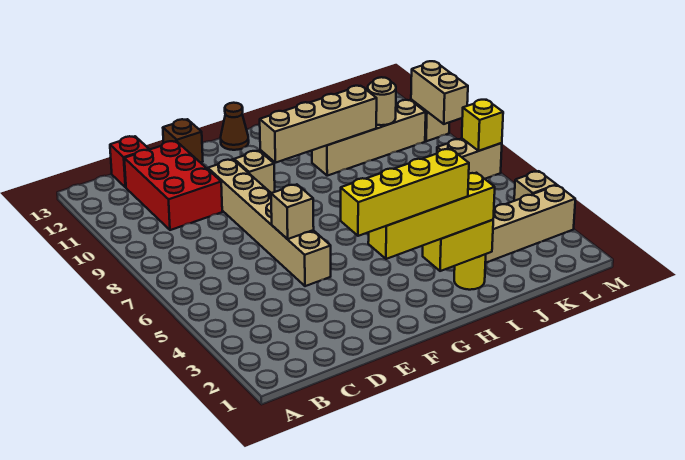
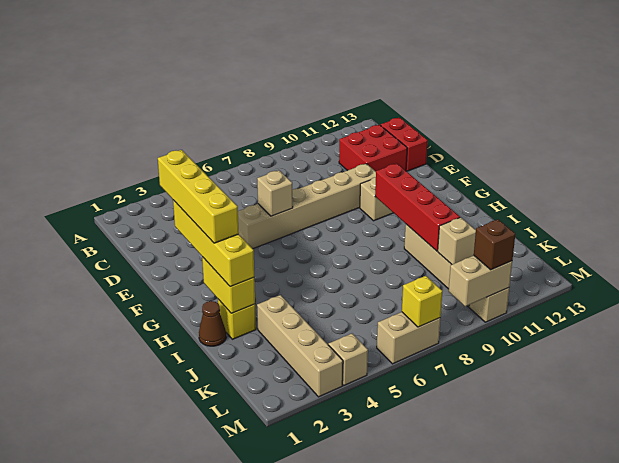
red brick C10:D12 level 1 -> red brick C11:D12 level 1
red brick C13 level 1 -> red brick C13:D13 level 1
brown brick E13 level 1 -> brown brick M10 level 3
tan brick G10:J10 level 2 -> red brick G10:J10 level 2
brown cone G13 level 1 -> brown cone I1 level 1
yellow round brick I2 level 1 -> yellow brick I2 level 1
tan round brick K10 level 2 -> tan brick K10 level 2
tan brick L7:M7 level 1 -> tan brick M6:M7 level 1

